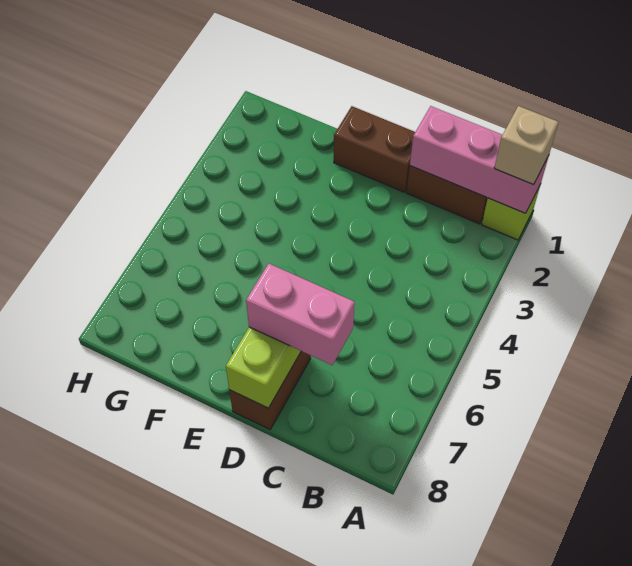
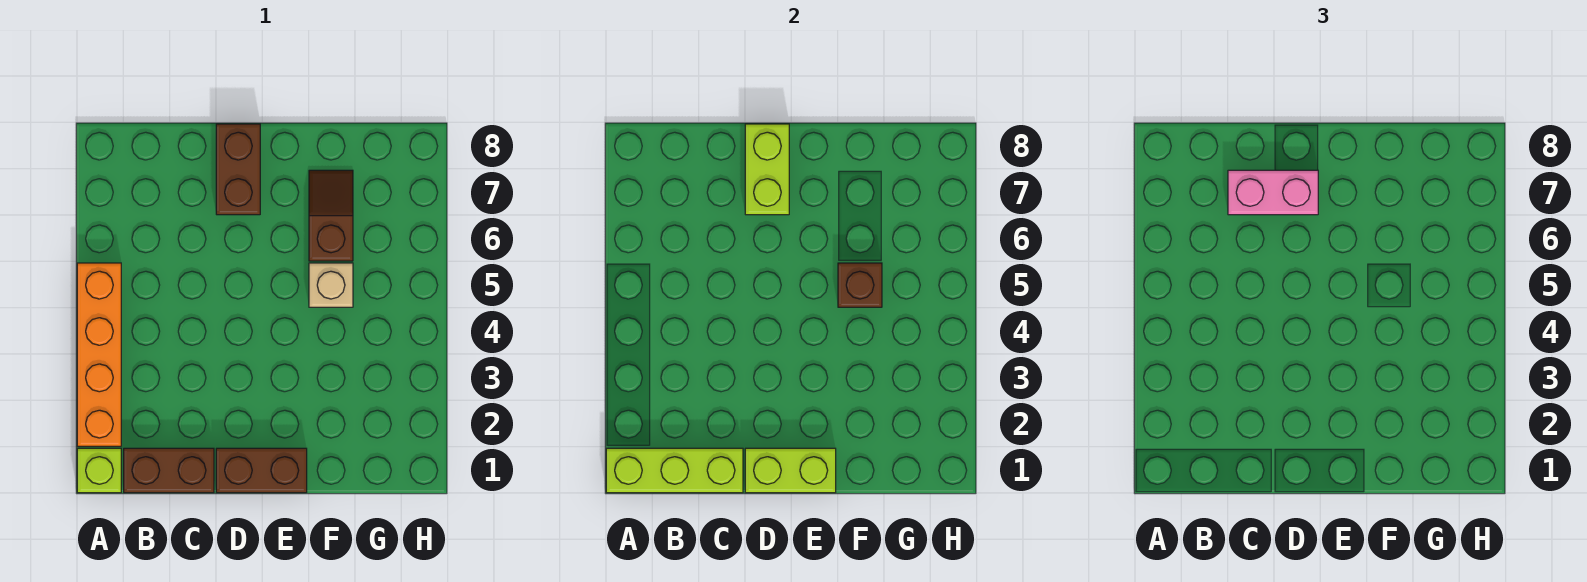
pink brick A1:C1 level 2 -> lime brick A1:C1 level 2
tan brick A1 level 3 -> tan brick F5 level 1
none -> orange brick A2:A5 level 1
none -> lime brick D1:E1 level 2
none -> brown brick F5 level 2
none -> brown slope F6:F7 level 1 top 6

